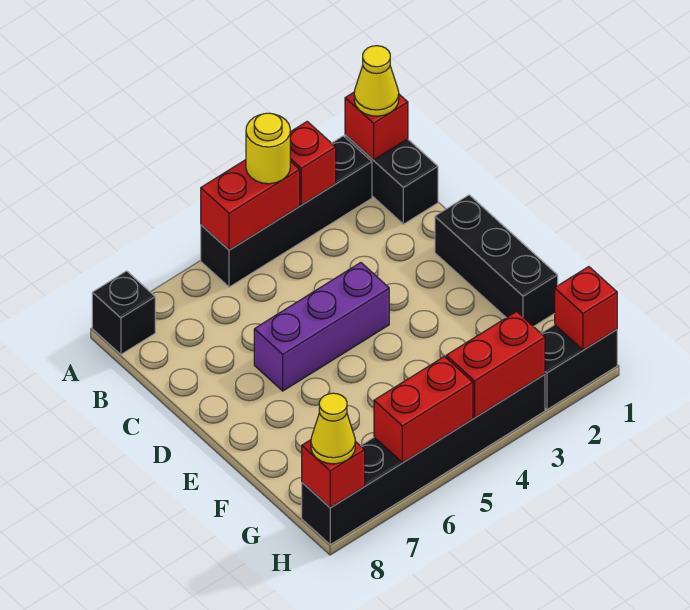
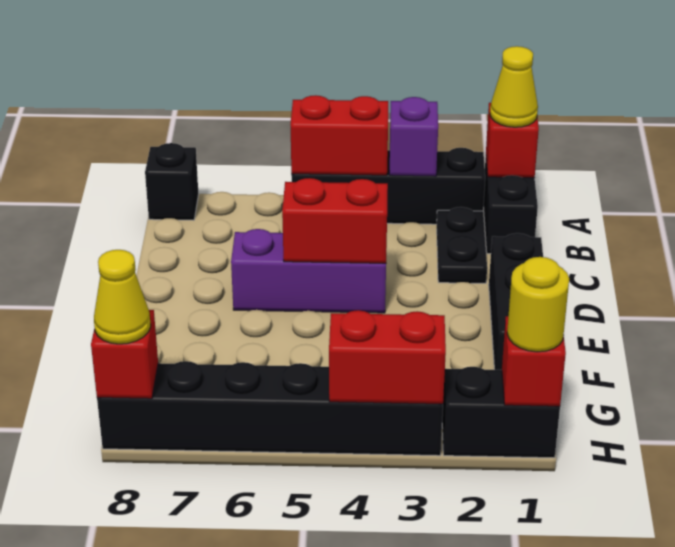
red brick A3 level 2 -> purple brick A3 level 2
yellow round brick A4 level 3 -> yellow round brick H1 level 3
none -> black plate B2:C2 level 1
red brick H5:H6 level 2 -> red brick D4:D5 level 2

